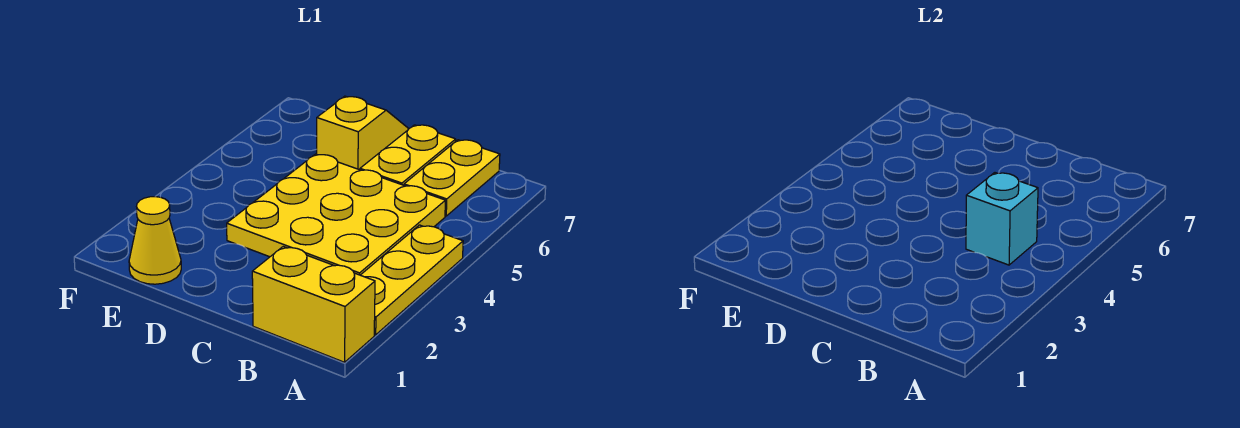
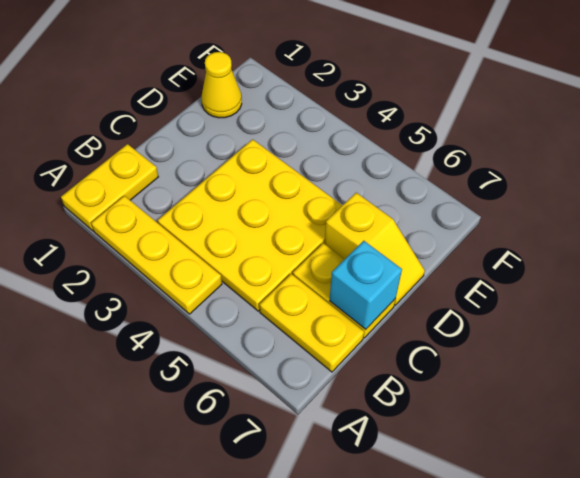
yellow brick A1:B1 level 1 -> yellow plate A1:B1 level 1
cyan brick B4 level 2 -> cyan brick C7 level 2

